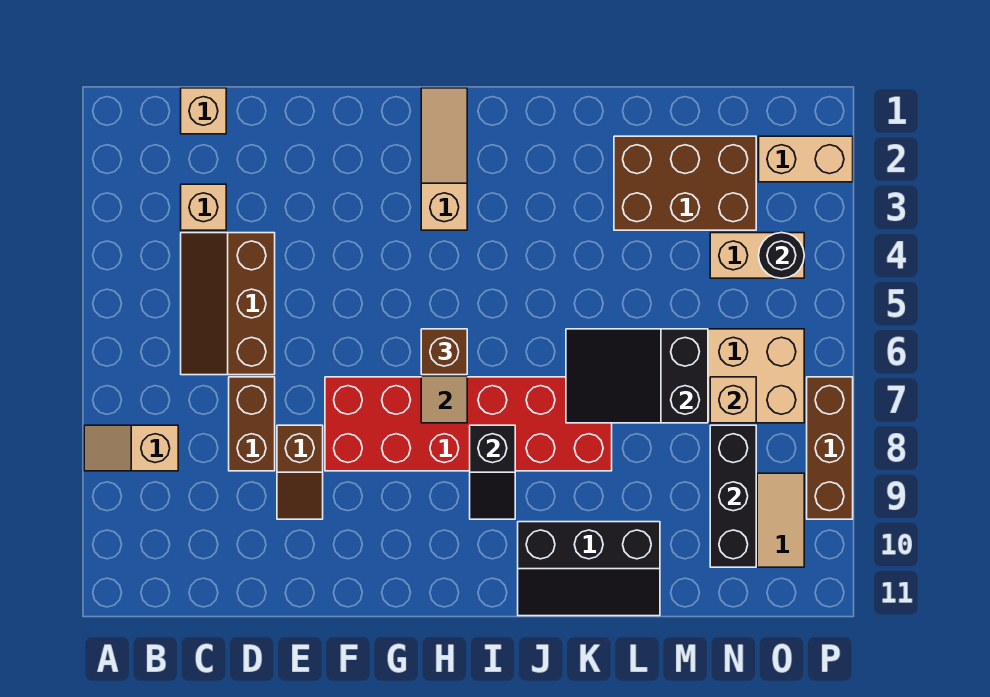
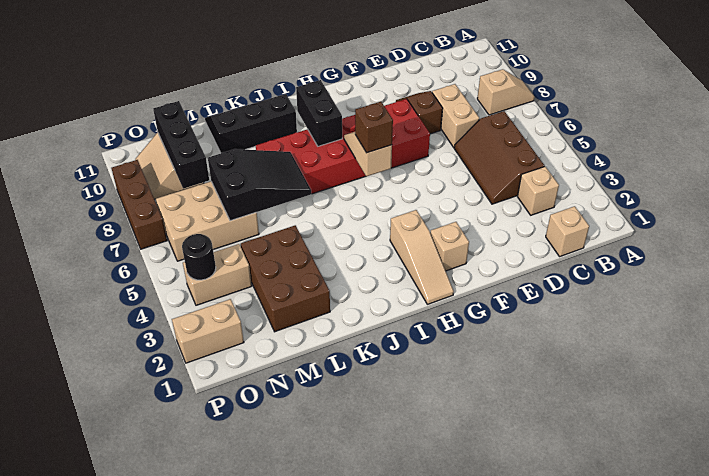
brown slope C4:D6 level 1 top D -> brown slope C4:D6 level 1 top C
brown brick D7:D8 level 1 -> tan brick D7:D8 level 1
black slope I8:I9 level 2 top 8 -> black brick I8:I9 level 2
brown brick L2:N3 level 1 -> brown brick L2:M4 level 1
tan brick N7 level 2 -> tan brick G2 level 1

